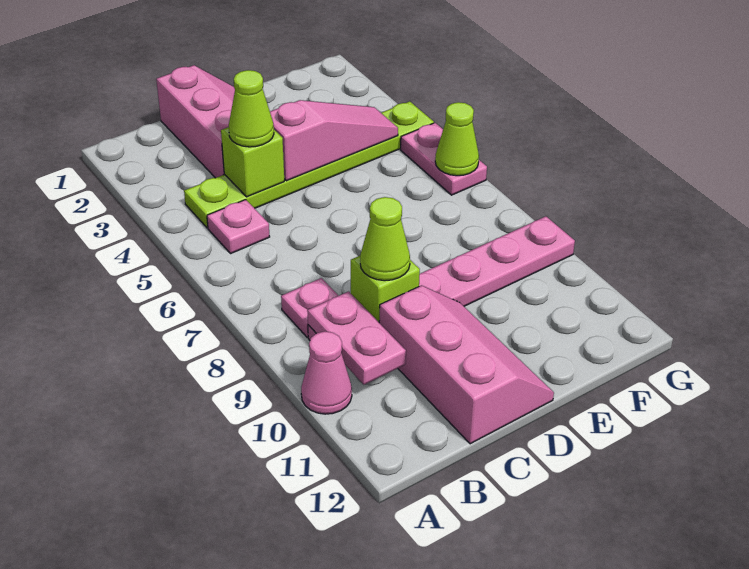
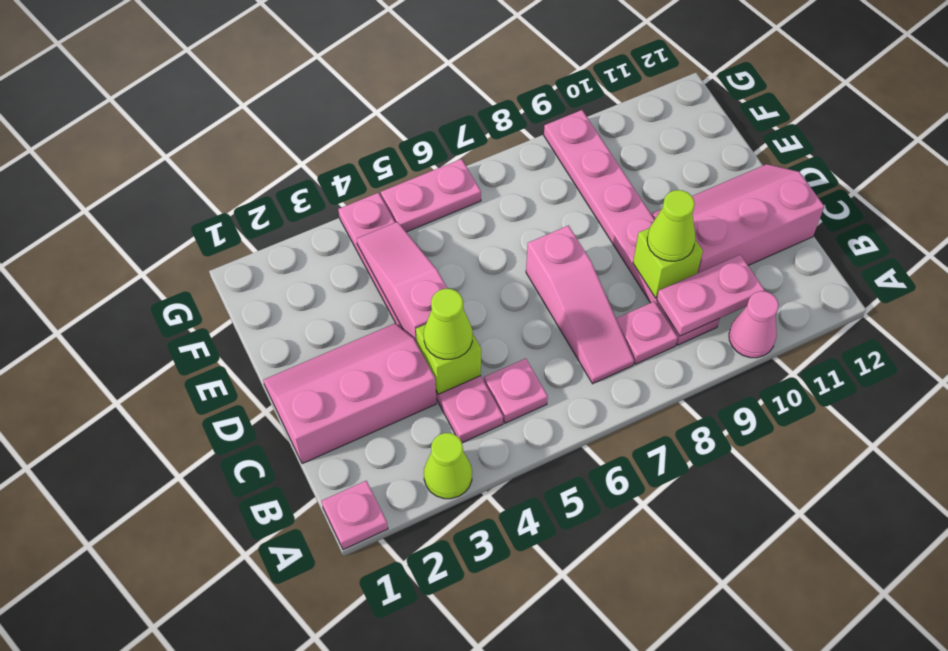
none -> pink plate A1 level 1
lime plate B4:G4 level 1 -> pink plate B4:G4 level 1
none -> pink slope B7:D7 level 1 top D
lime cone G6 level 2 -> lime cone A3 level 1

